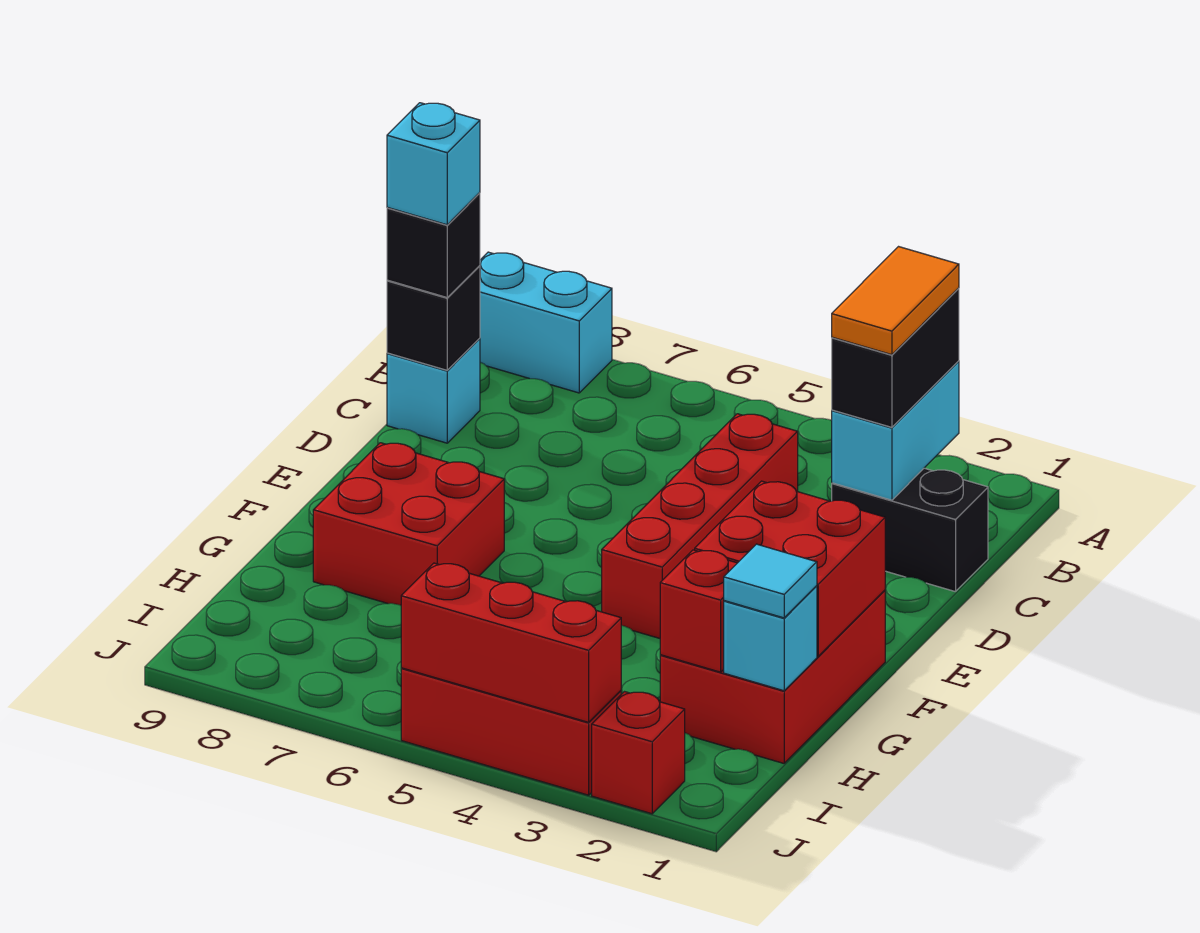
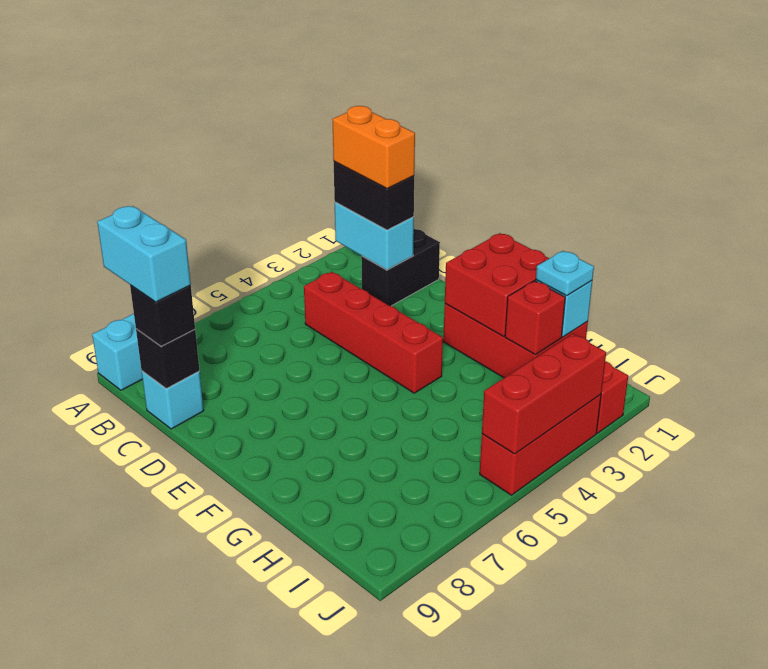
orange tile B2:C2 level 4 -> orange brick B2:C2 level 4
cyan brick C9 level 4 -> cyan brick B9:C9 level 4
red brick F7:G8 level 1 -> none
cyan tile H1 level 3 -> cyan plate H1 level 3

